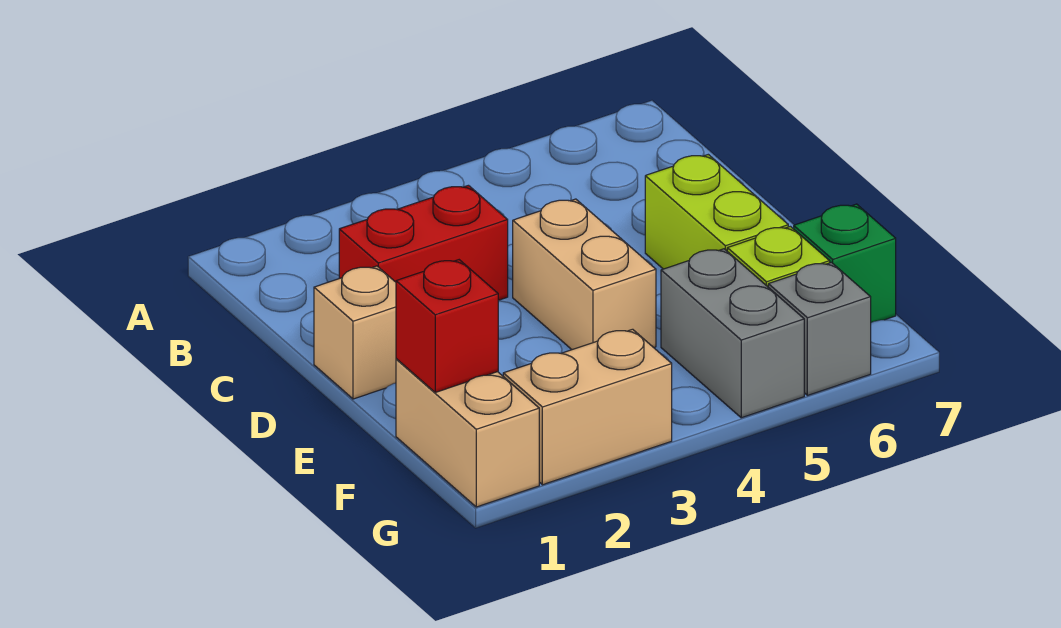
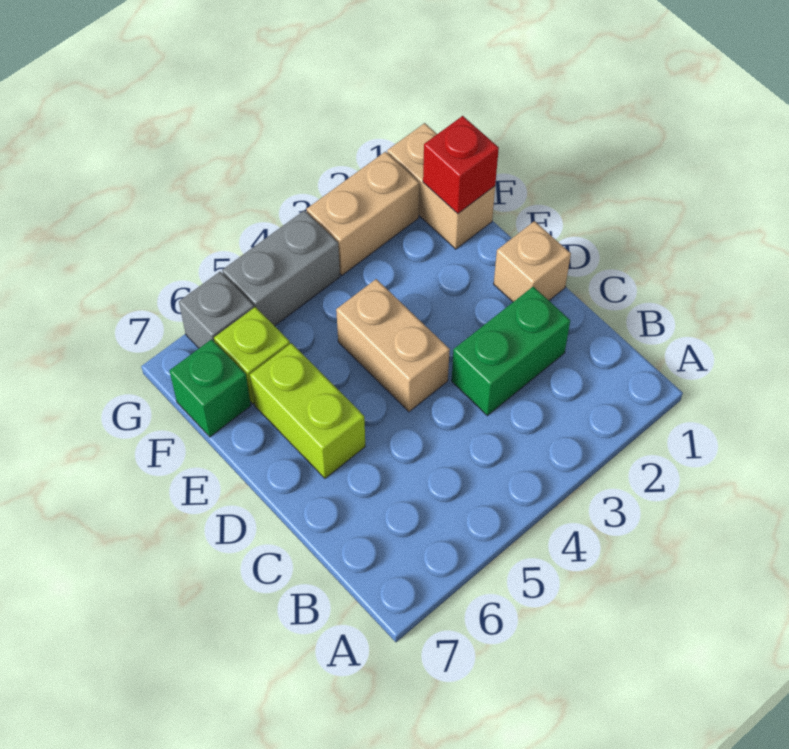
red brick C2:C3 level 1 -> green brick C2:C3 level 1
grey brick F5:G5 level 1 -> grey brick G4:G5 level 1

